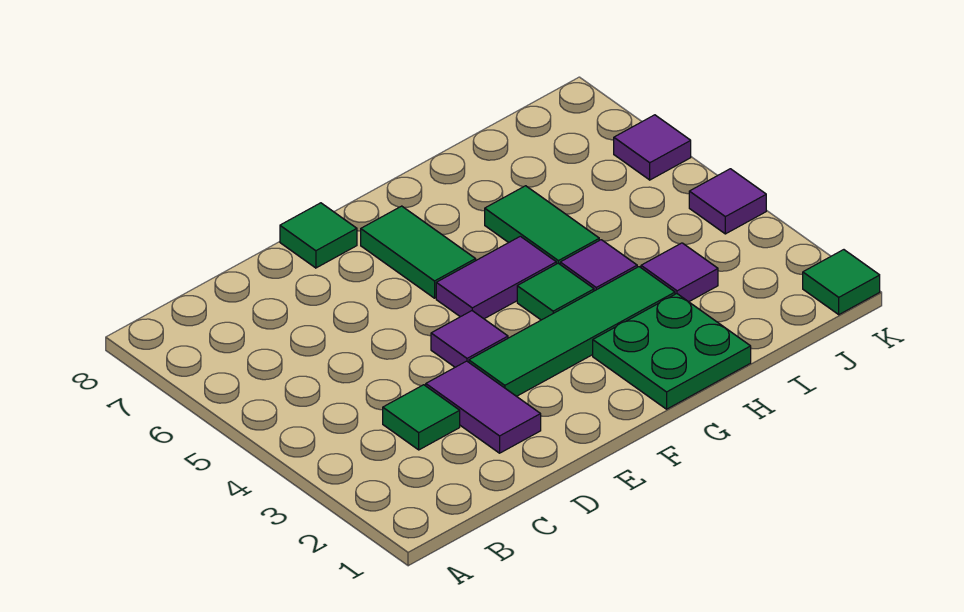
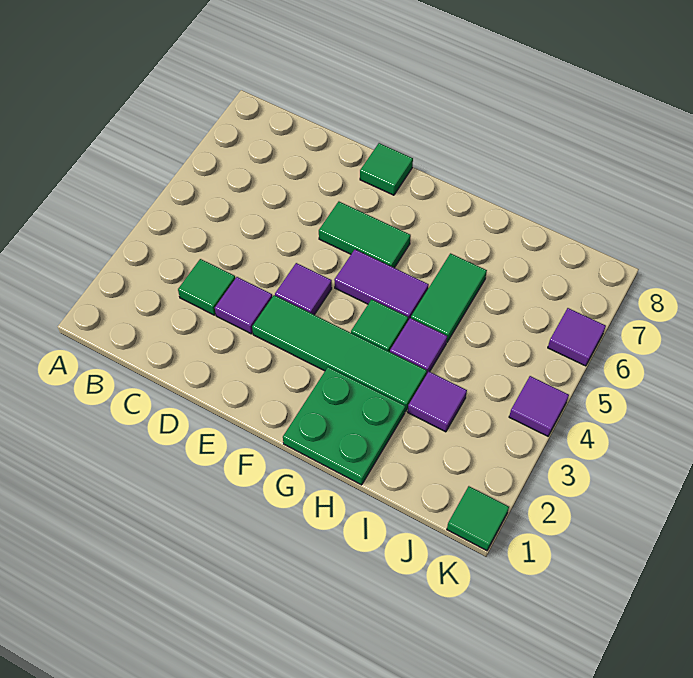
purple tile D2:D3 level 1 -> purple tile D3 level 1
green tile F6:F7 level 1 -> green tile E6:F6 level 1

